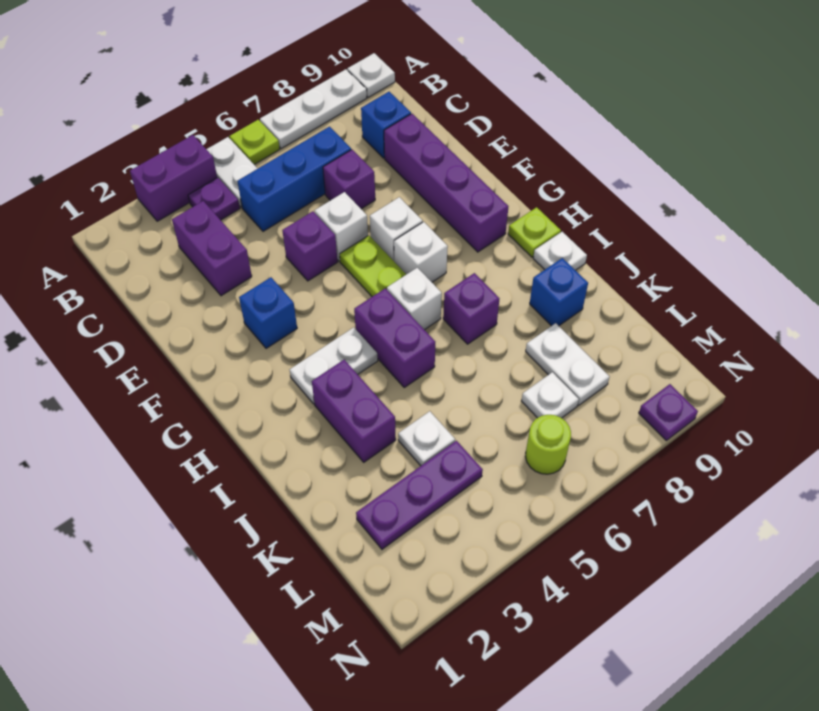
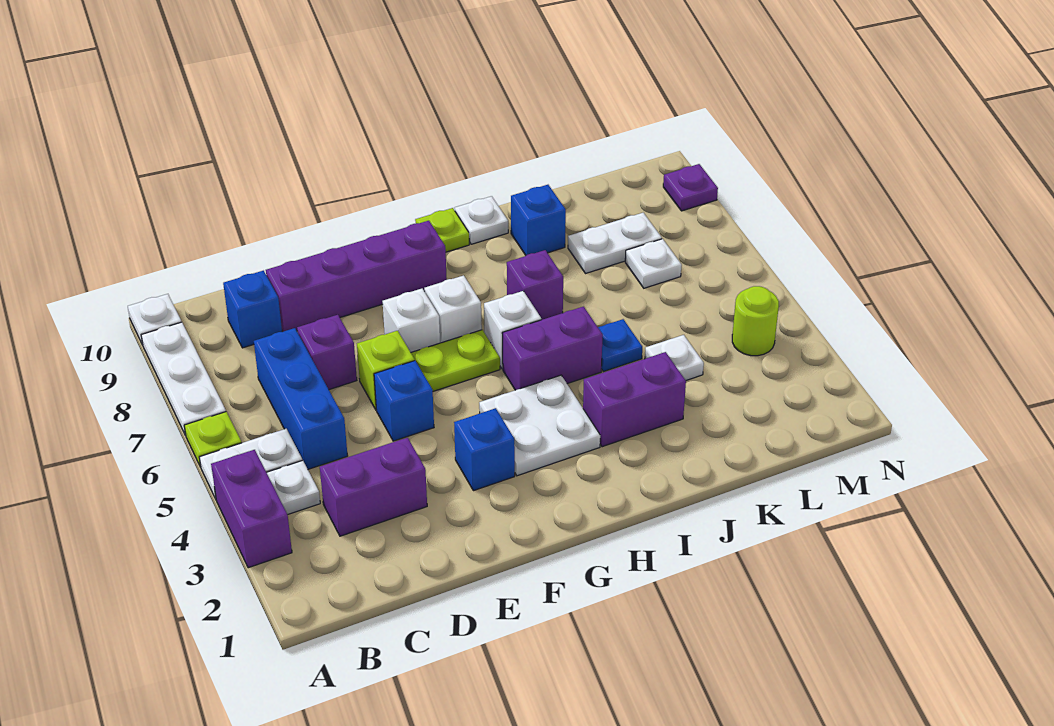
purple plate B4 level 1 -> white plate B4 level 1
purple brick E5 level 1 -> blue brick E5 level 1
white brick E6 level 1 -> lime brick E6 level 1
white plate H3:H4 level 1 -> white plate G3:H4 level 1
none -> blue plate J5 level 1
purple plate L2:L4 level 1 -> none
lime round brick M6 level 1 -> lime round brick M4 level 1

